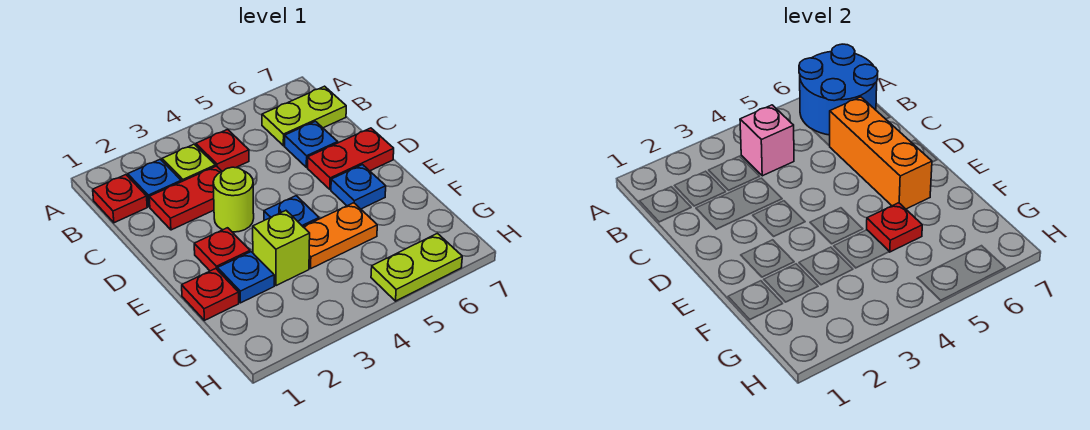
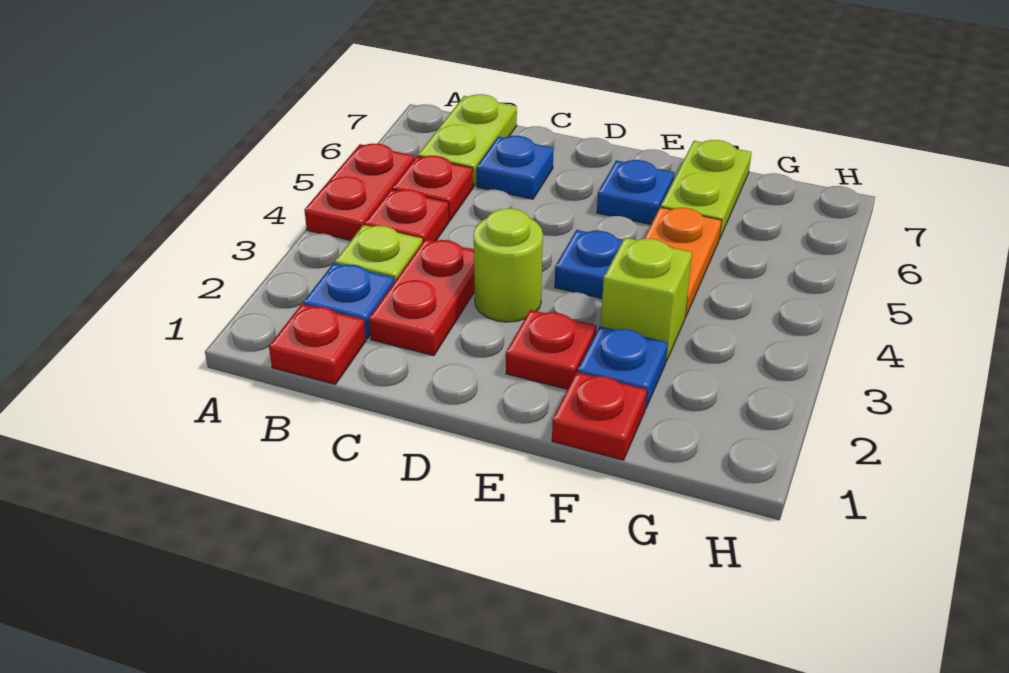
blue round brick A6:B7 level 2 -> none
pink brick B4 level 2 -> none
orange brick C6:E6 level 2 -> none
red plate D6:D7 level 1 -> red plate A4:A5 level 1
red plate F5 level 2 -> red plate B5 level 1
lime plate H5:H6 level 1 -> lime plate F6:F7 level 1

